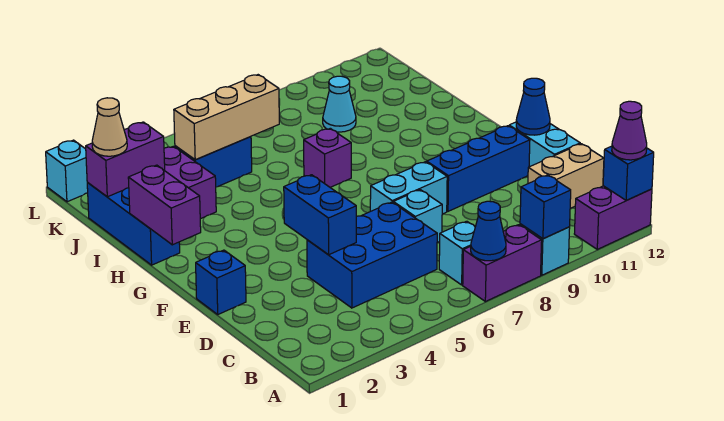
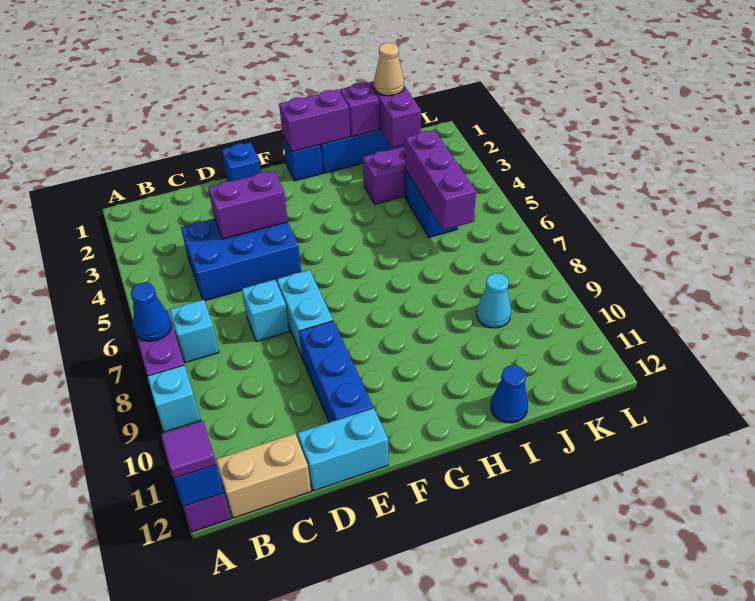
blue brick A9 level 2 -> blue brick G1 level 1
purple cone A12 level 3 -> purple tile A12 level 3
blue brick C4:D6 level 1 -> blue brick C4:E5 level 1
tan brick C11:C12 level 1 -> tan brick B12:C12 level 1
blue brick D4:E4 level 2 -> purple brick D4:E4 level 2
blue cone E12 level 2 -> blue cone I12 level 1
purple brick H7 level 1 -> purple brick I1 level 2
tan brick J4:J6 level 2 -> purple brick J4:J6 level 2
cyan brick L1 level 1 -> none

